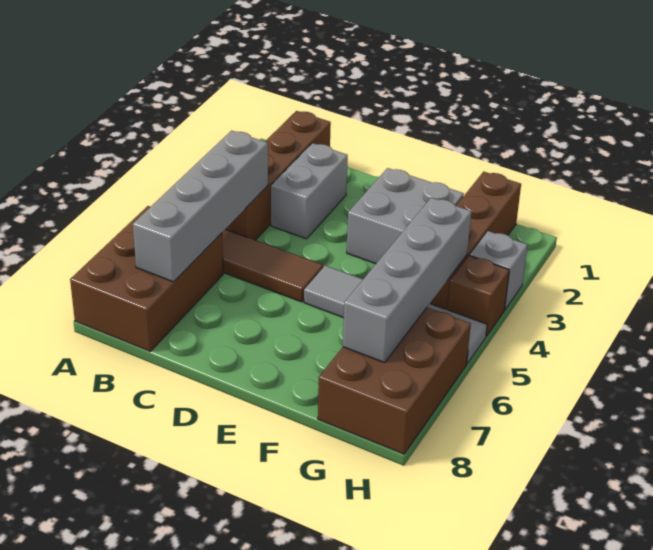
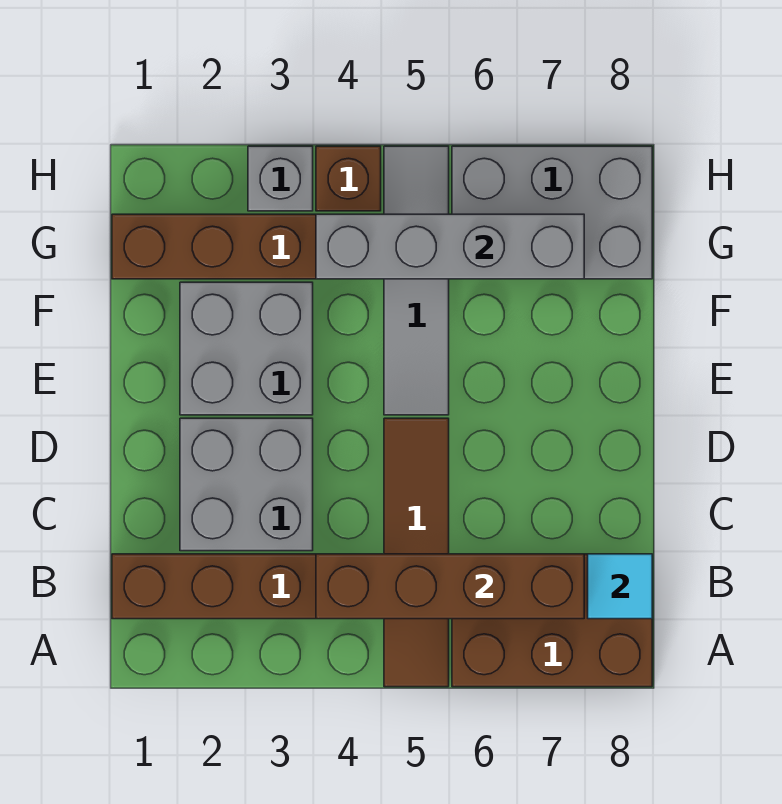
grey brick B4:B7 level 2 -> brown brick B4:B7 level 2
none -> cyan tile B8 level 2
grey brick C2:C3 level 1 -> grey brick C2:D3 level 1
brown brick G6:H8 level 1 -> grey brick G6:H8 level 1

